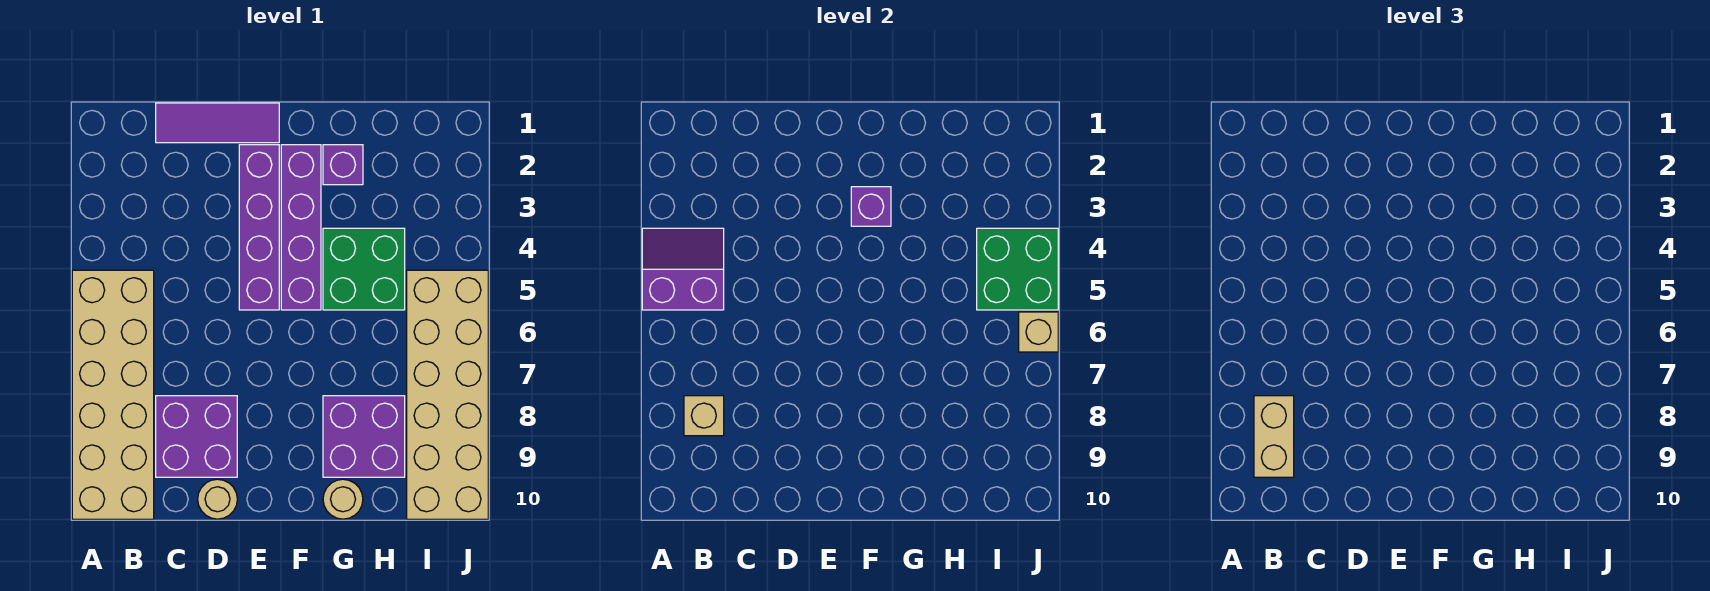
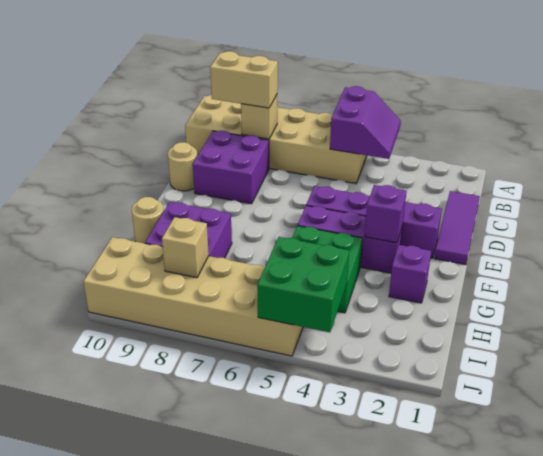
purple brick F2:F5 level 1 -> purple brick F3:F5 level 1
tan brick J6 level 2 -> tan brick I8 level 2

